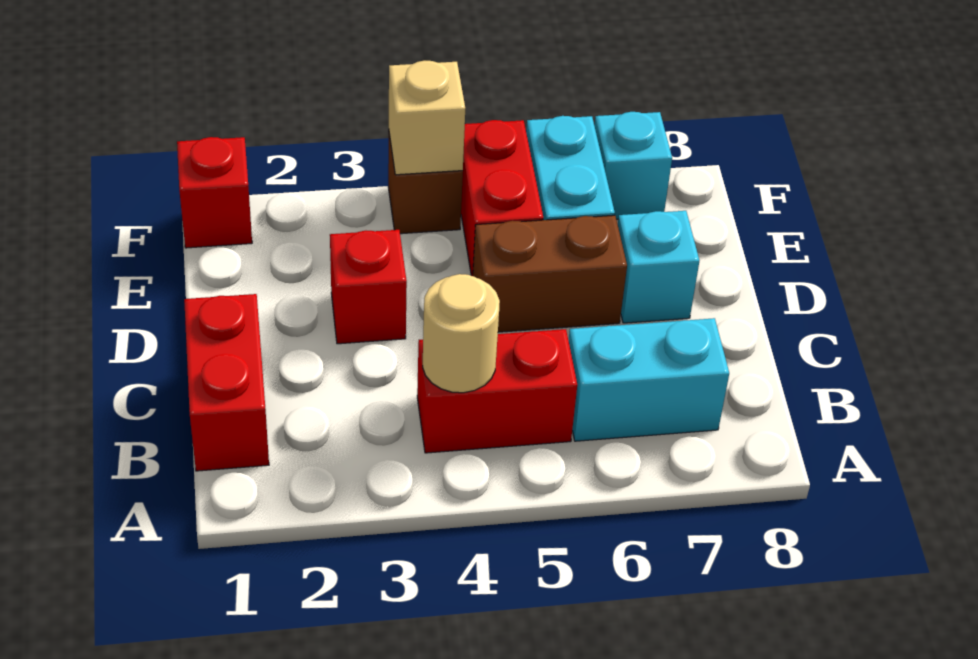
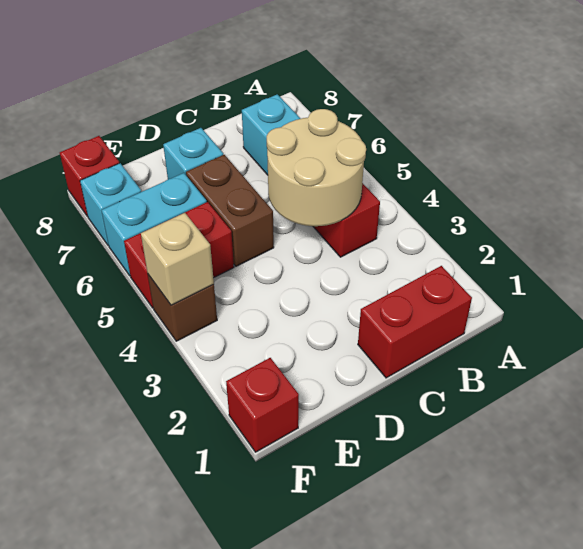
tan round brick B4 level 2 -> tan round brick B4:C5 level 2
red brick D3 level 1 -> red brick F8 level 1

